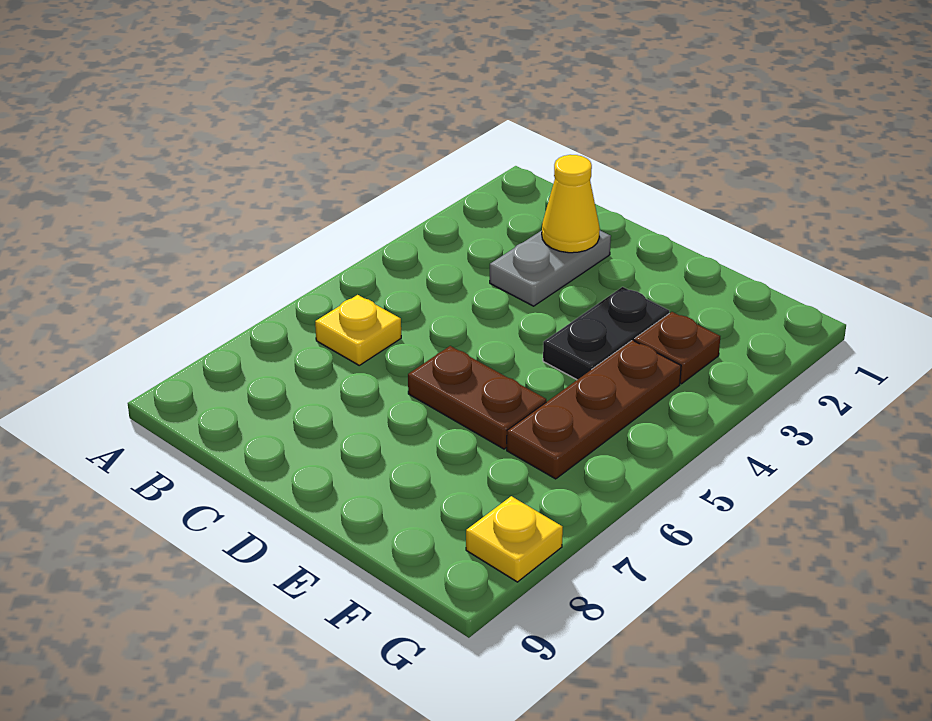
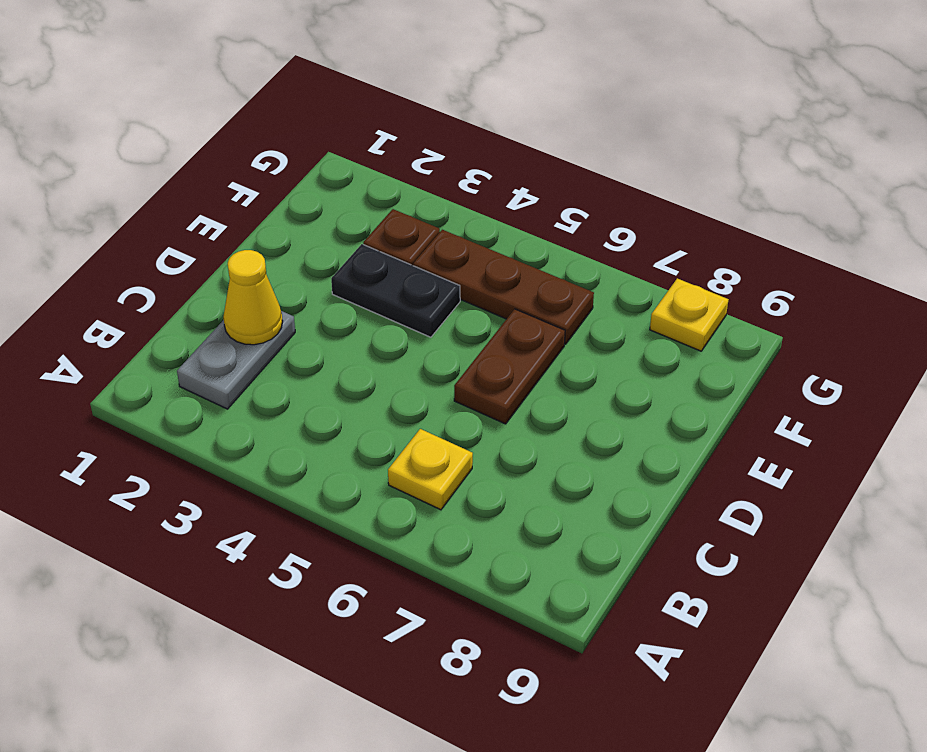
grey plate C2:C3 level 1 -> grey plate B2:C2 level 1

